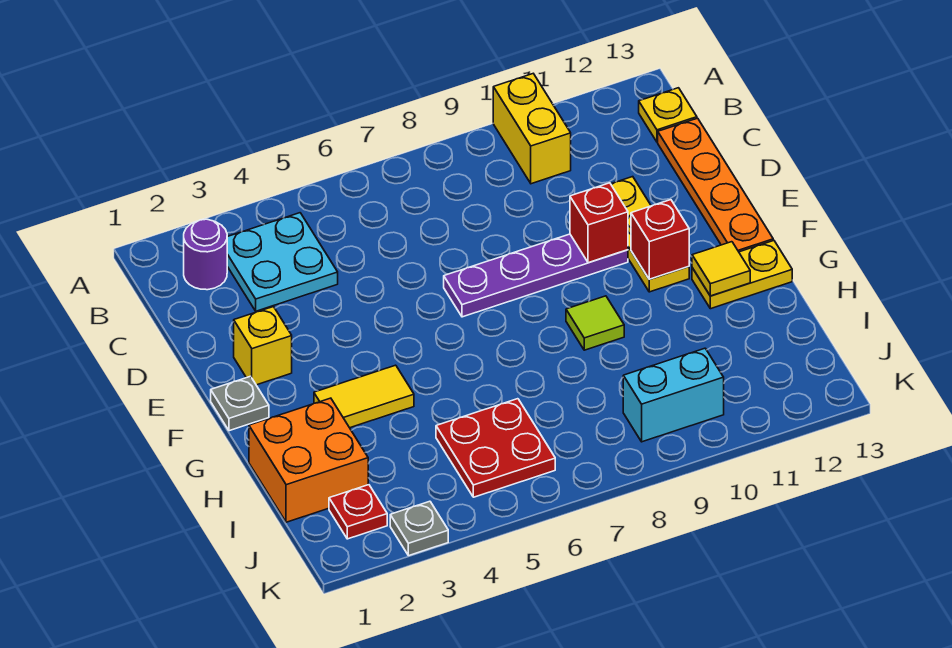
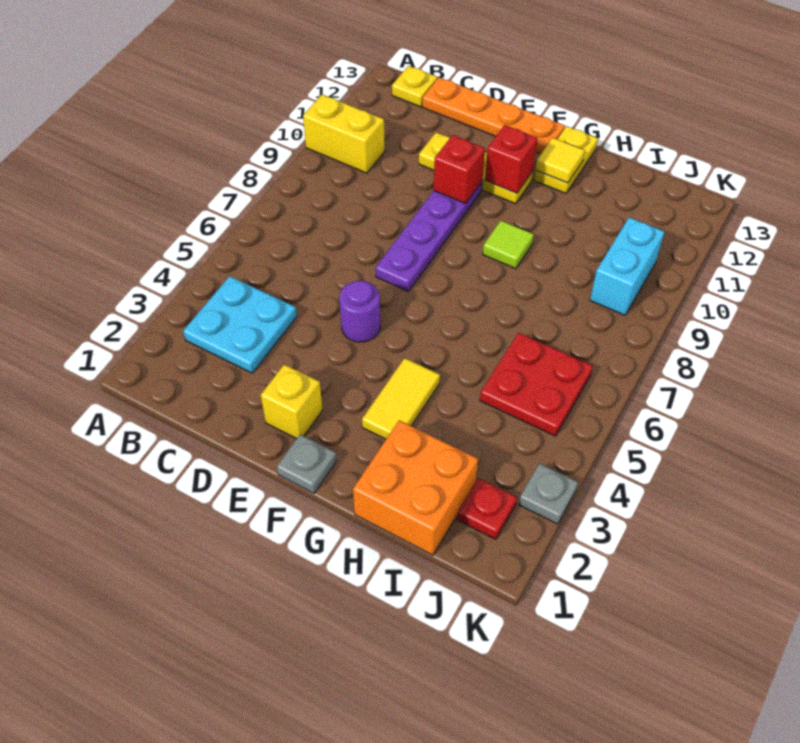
purple round brick B2 level 1 -> purple round brick E5 level 1

